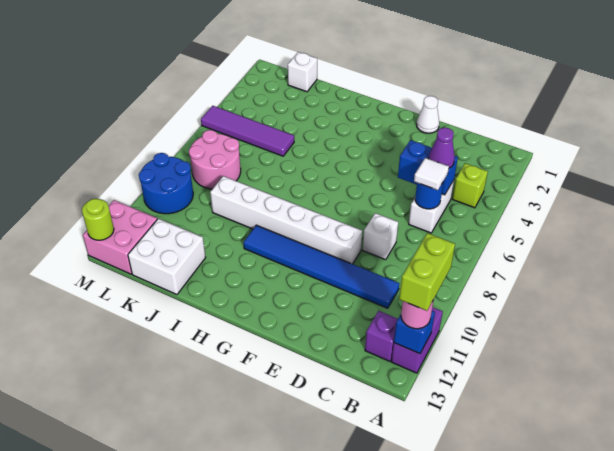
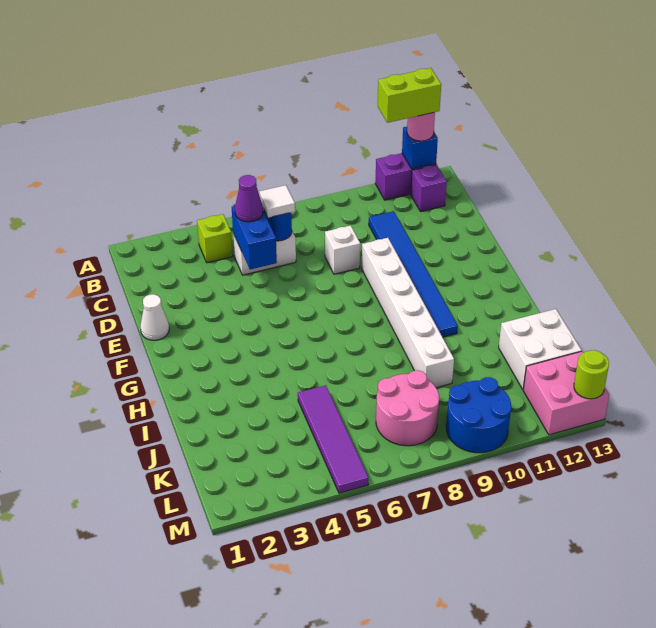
white brick K1 level 1 -> none

